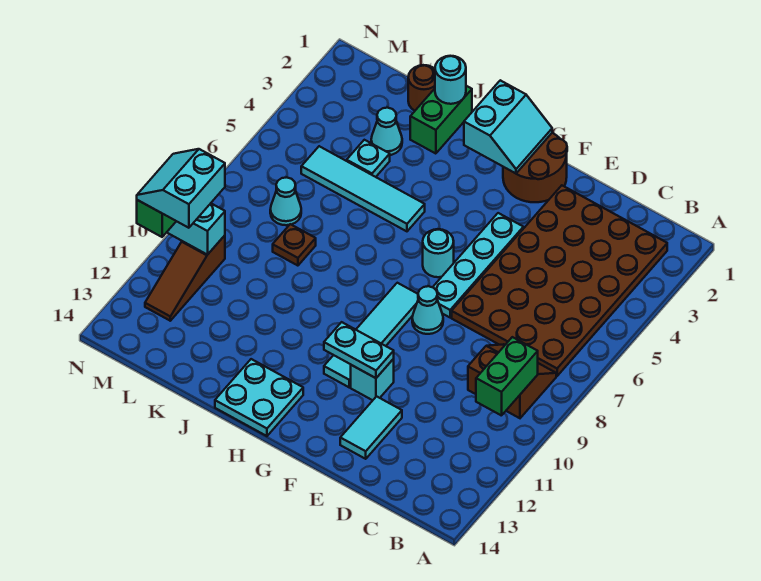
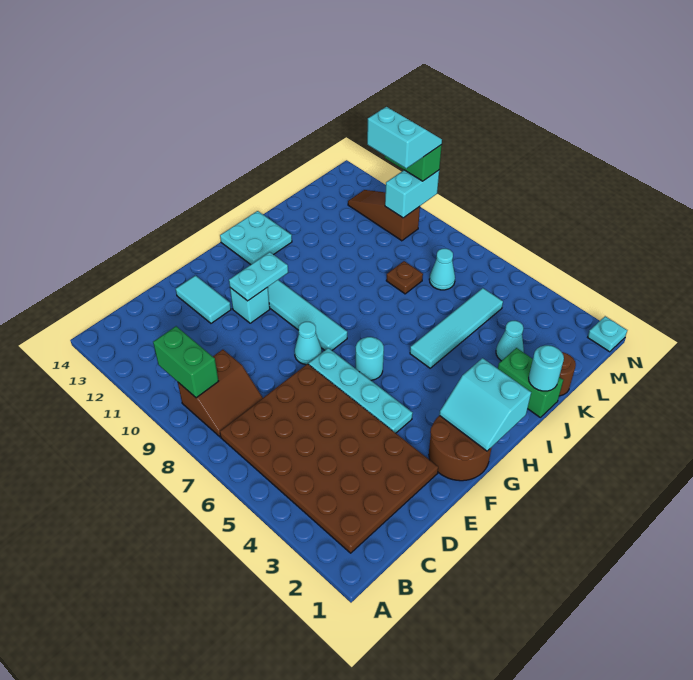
cyan plate K4 level 1 -> cyan plate N1 level 1

